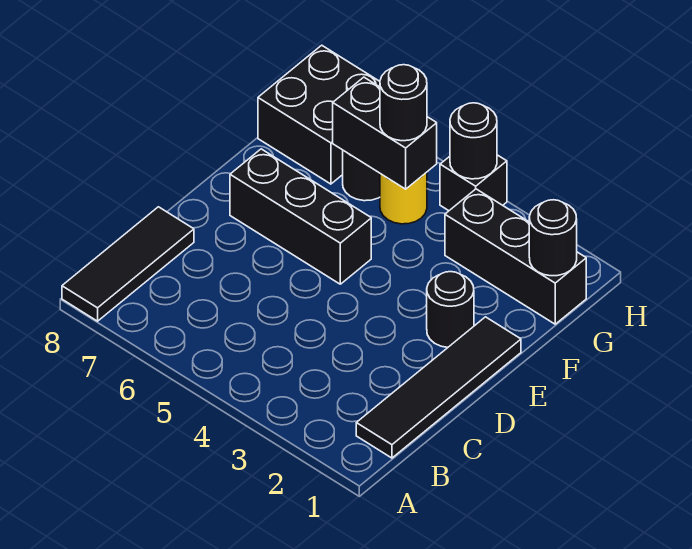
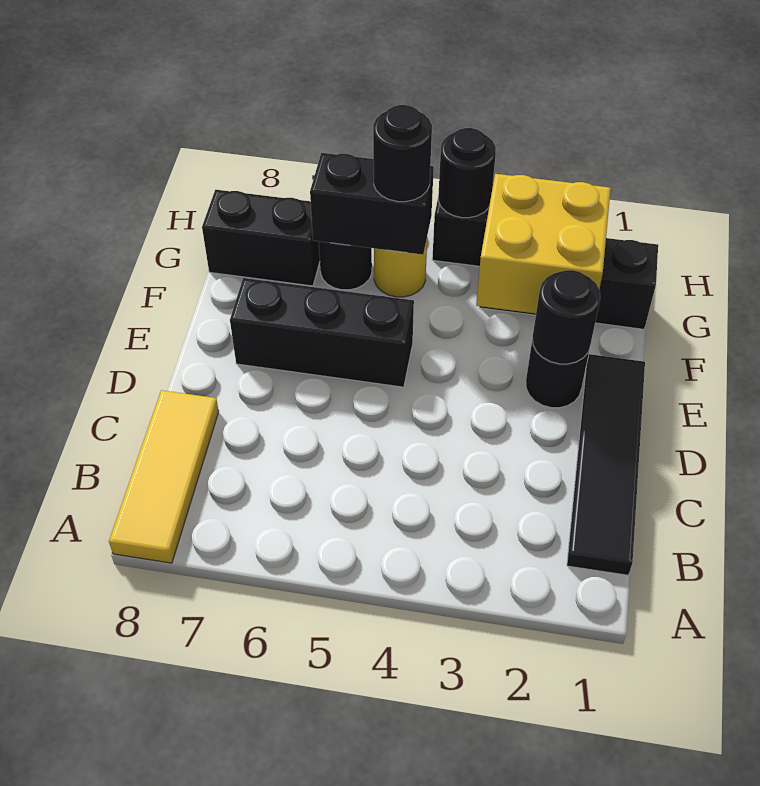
black tile A8:C8 level 1 -> yellow tile A8:C8 level 1
none -> yellow brick F2:G3 level 2
black round brick G1 level 2 -> black round brick E2 level 2
black brick G7:H8 level 1 -> black brick G7:G8 level 1

